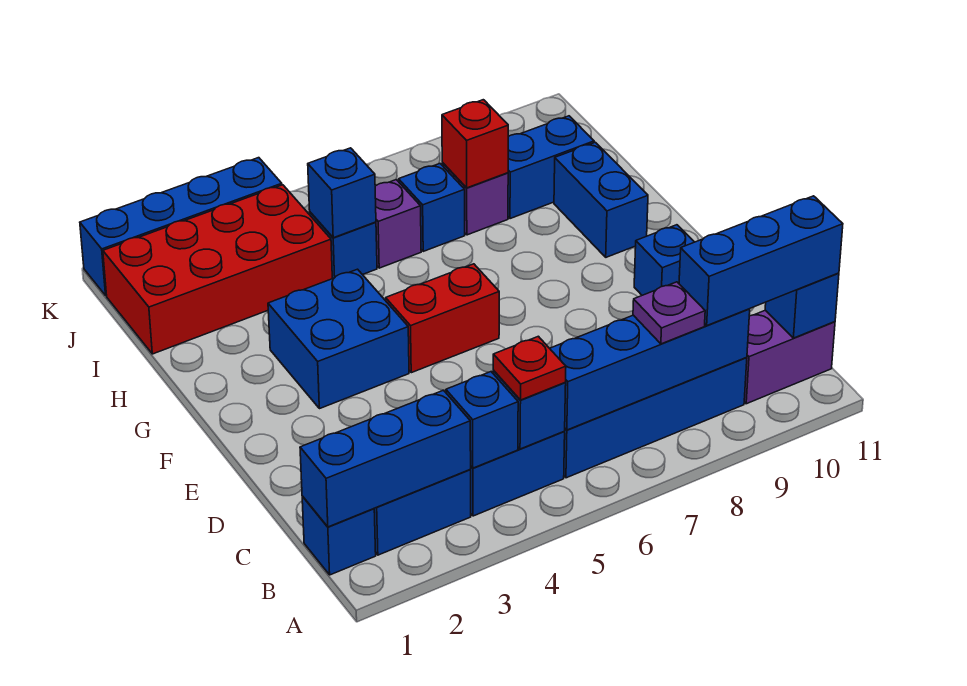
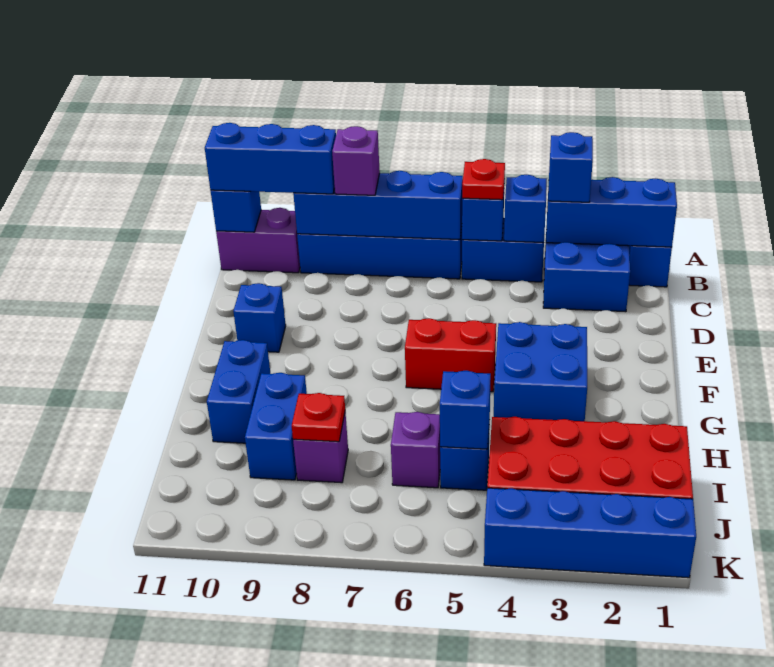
purple plate B8 level 3 -> purple brick B8 level 3
blue brick I7 level 1 -> blue brick B3 level 3
red brick I8 level 2 -> red plate I8 level 2
blue brick I9:I10 level 1 -> blue brick H9:I9 level 1

